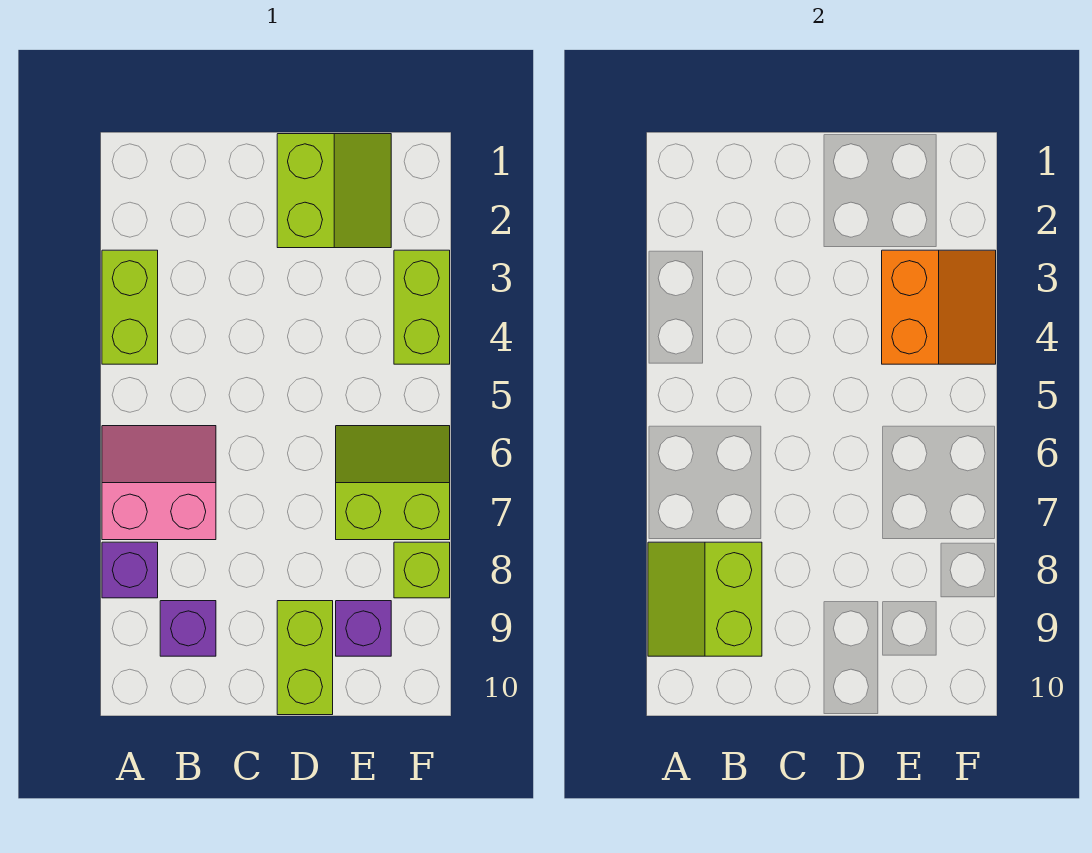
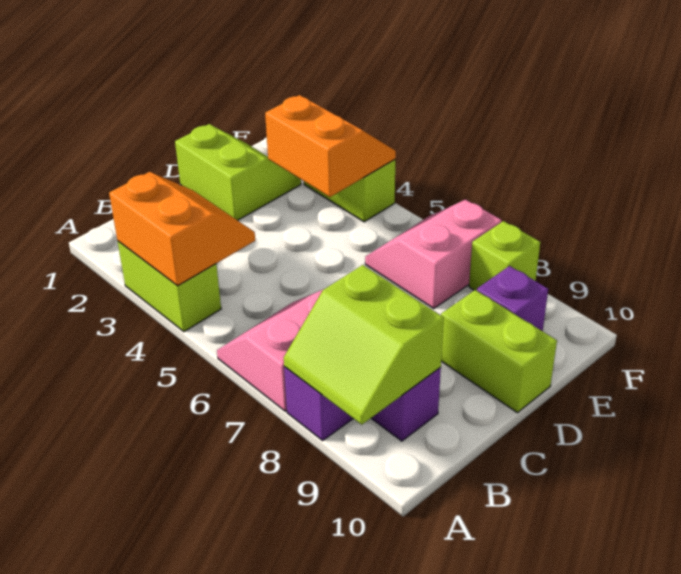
none -> orange slope A3:B4 level 2 top A
lime slope E6:F7 level 1 top 7 -> pink slope E6:F7 level 1 top 7

